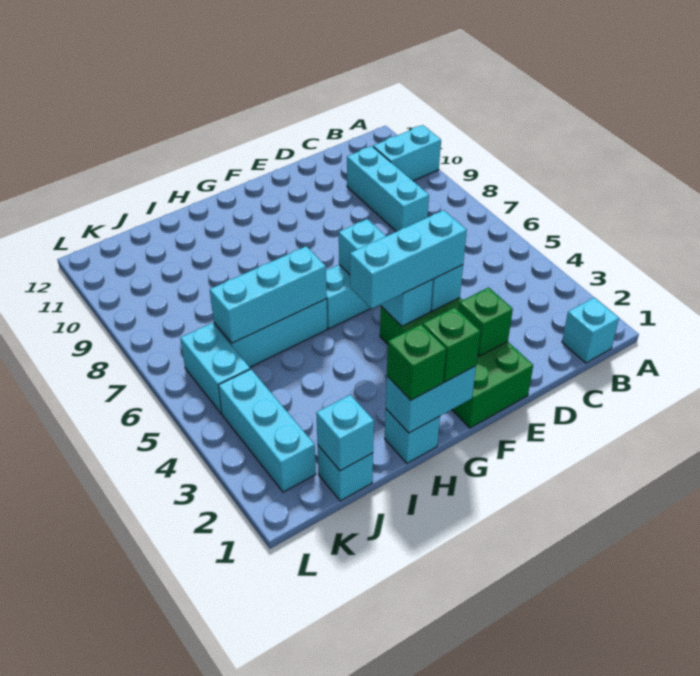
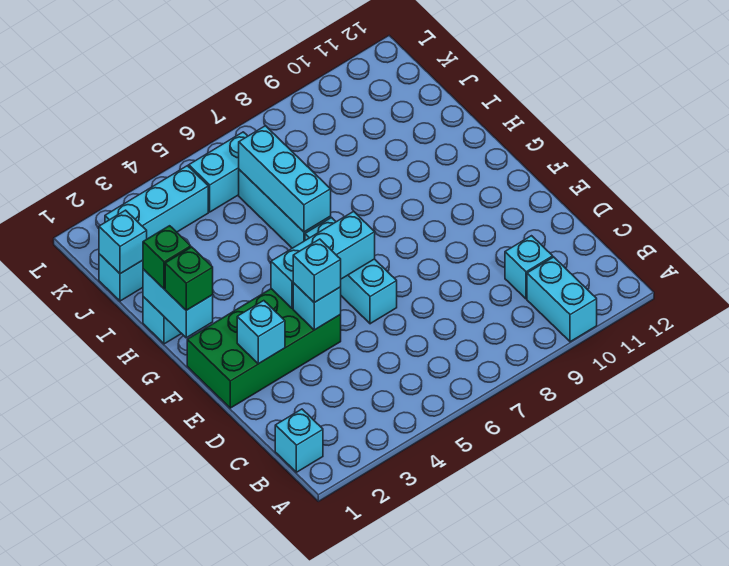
cyan brick C8:C10 level 1 -> cyan brick C10 level 1
green brick E2 level 2 -> cyan brick E2 level 2
cyan brick E4:G4 level 3 -> cyan brick E4 level 3

